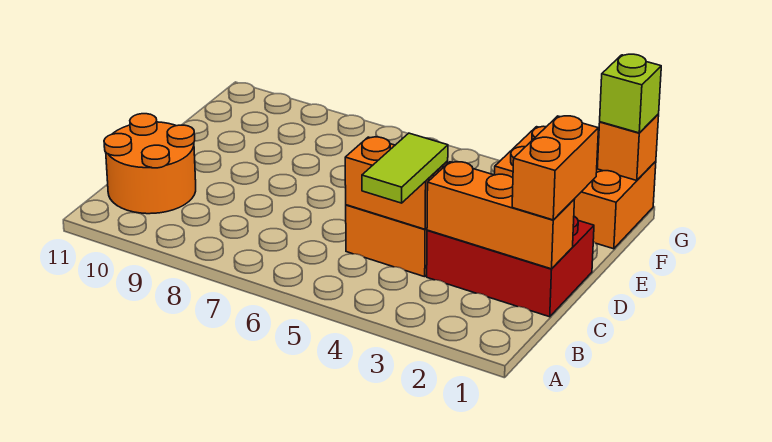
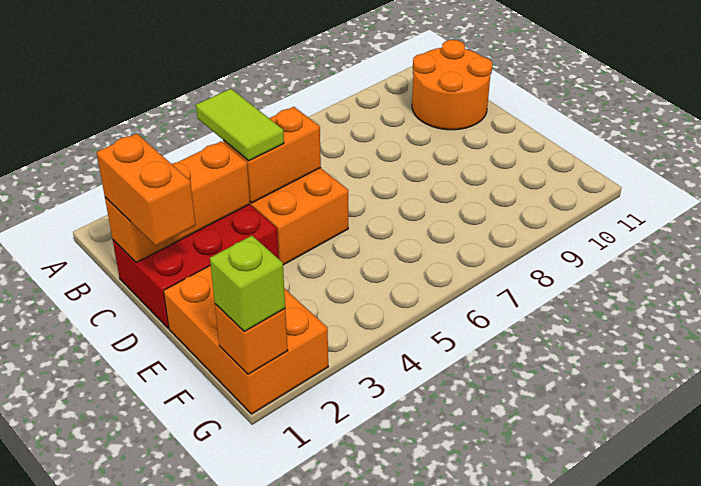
orange brick F1:G3 level 1 -> orange brick E1:G2 level 1

